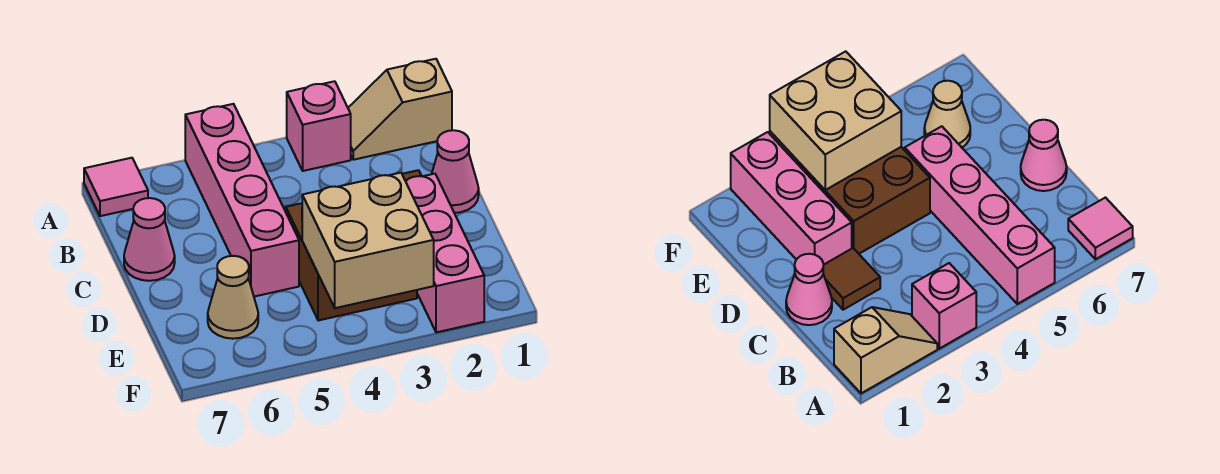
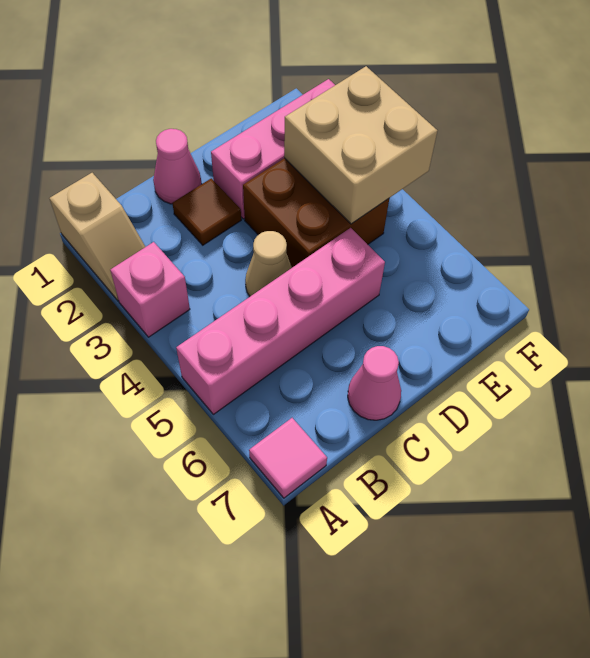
tan cone E6 level 1 -> tan cone C4 level 1

